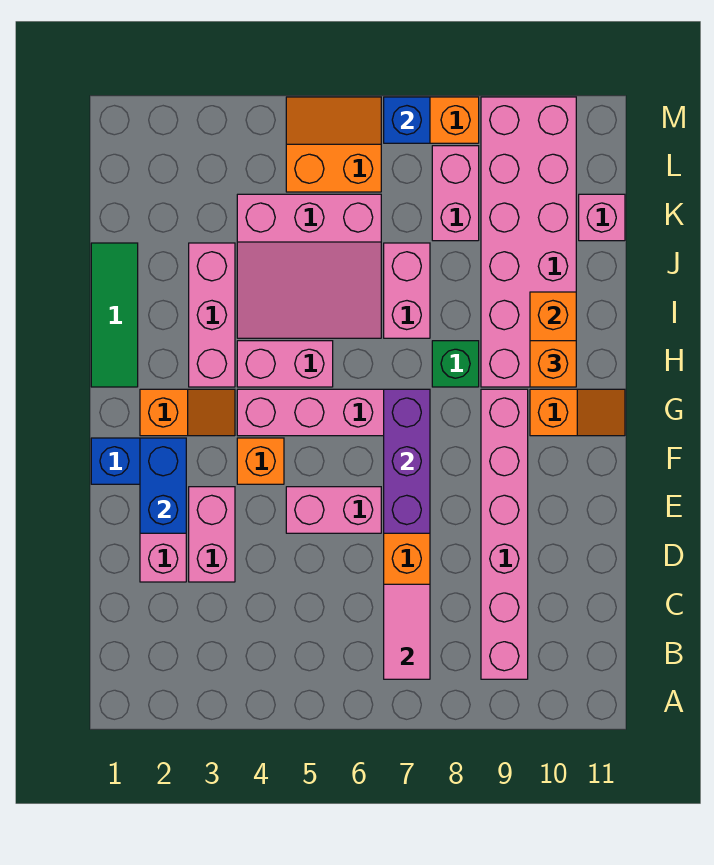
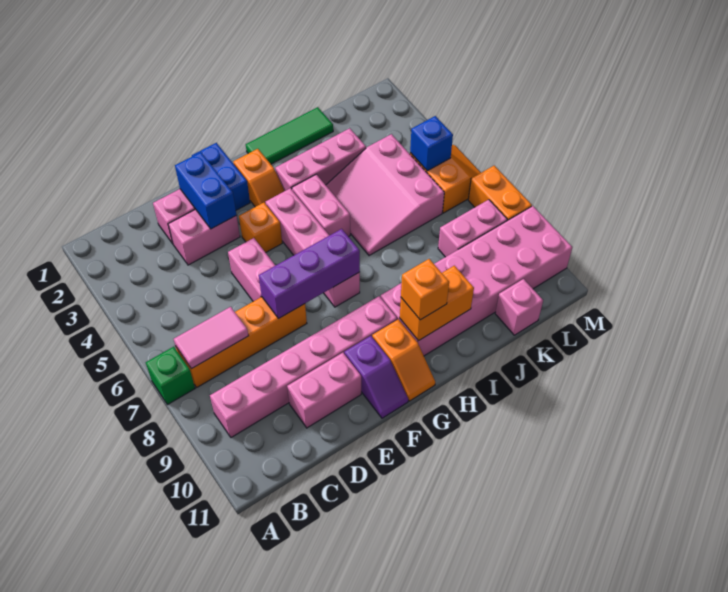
blue brick E2:F2 level 2 -> blue brick E2:E3 level 2
none -> purple slope F10:F11 level 1 top 10
green brick H8 level 1 -> green brick A7 level 1
pink brick I7:J7 level 1 -> pink brick D10:E10 level 1
blue brick M7 level 2 -> blue brick L5 level 2

